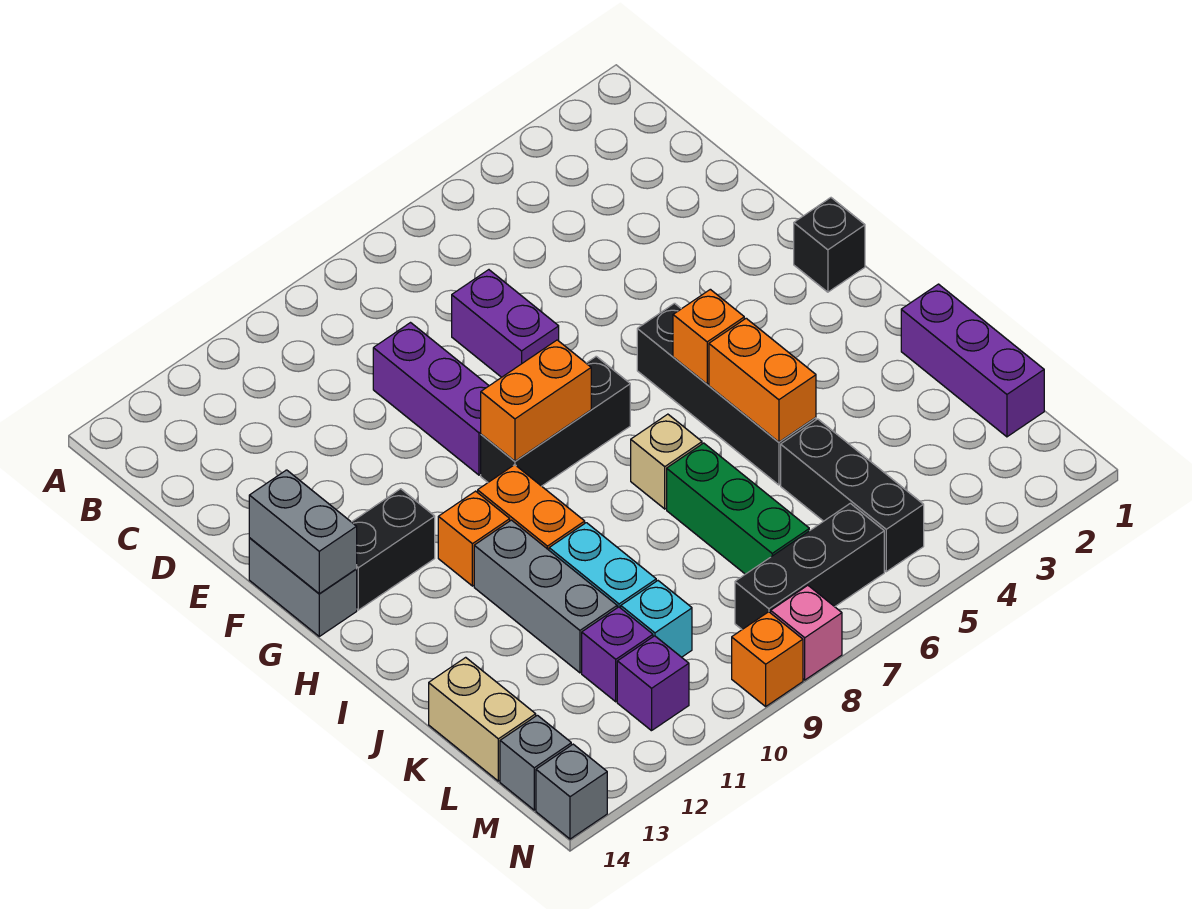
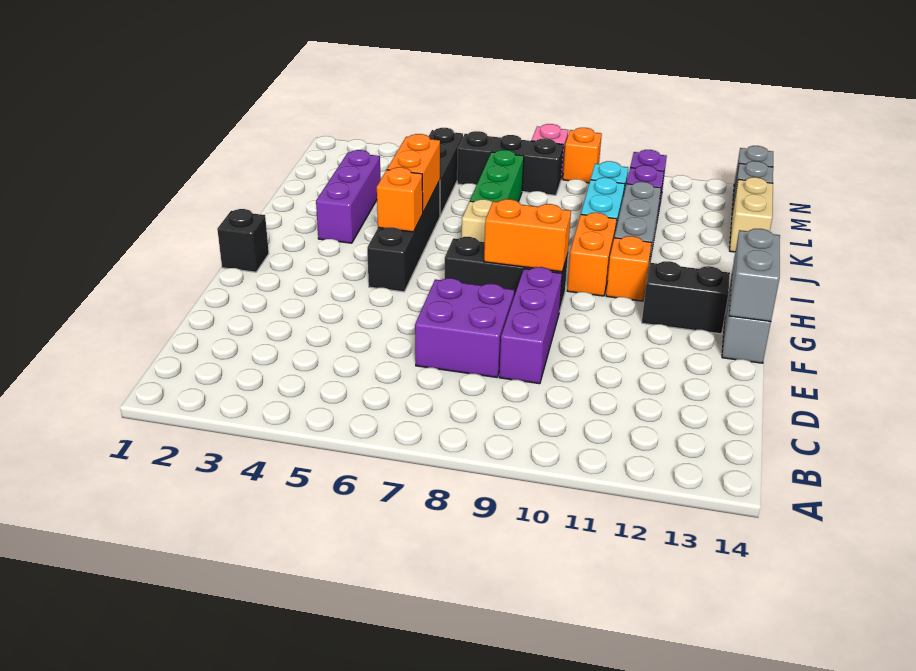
purple brick D7:E7 level 1 -> purple brick D7:E8 level 1
purple brick J1:L1 level 1 -> purple brick I3:K3 level 1

